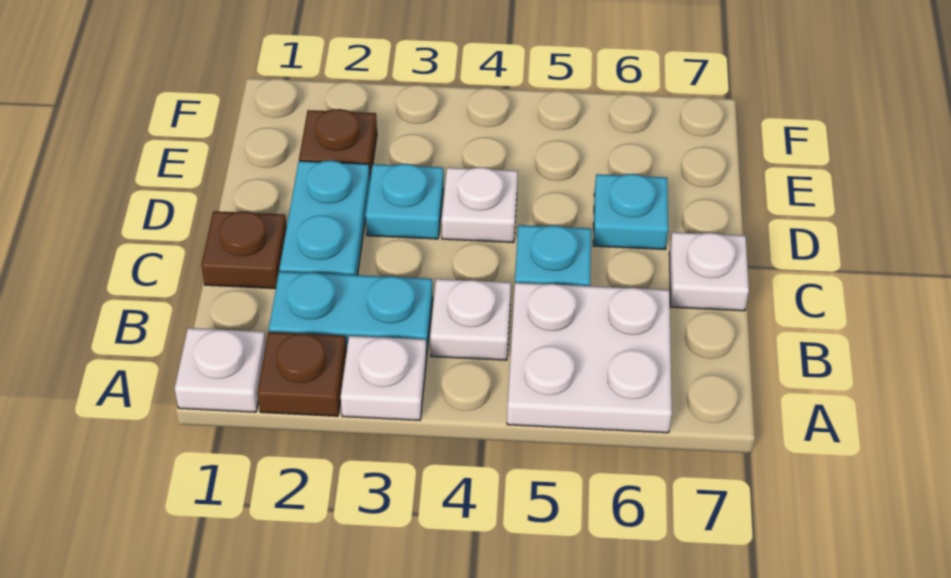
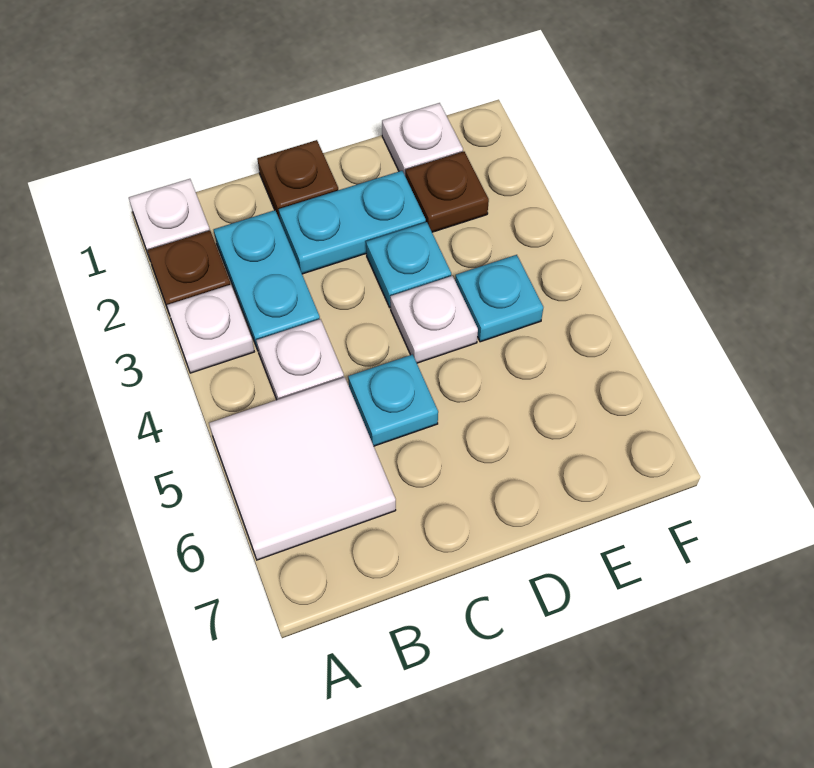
white plate A5:B6 level 1 -> white tile A5:B6 level 1
white plate C7 level 1 -> white plate E1 level 1
cyan plate D6 level 1 -> cyan plate E4 level 1

